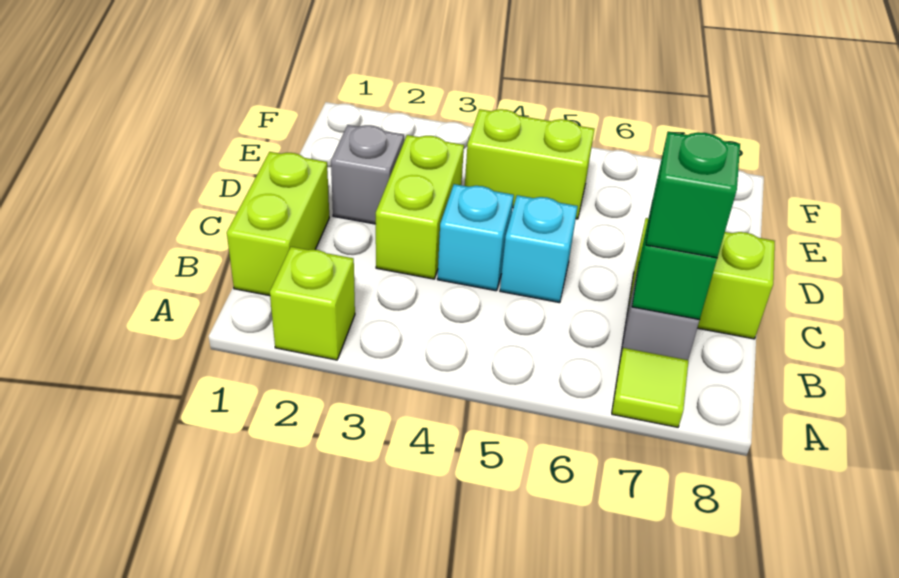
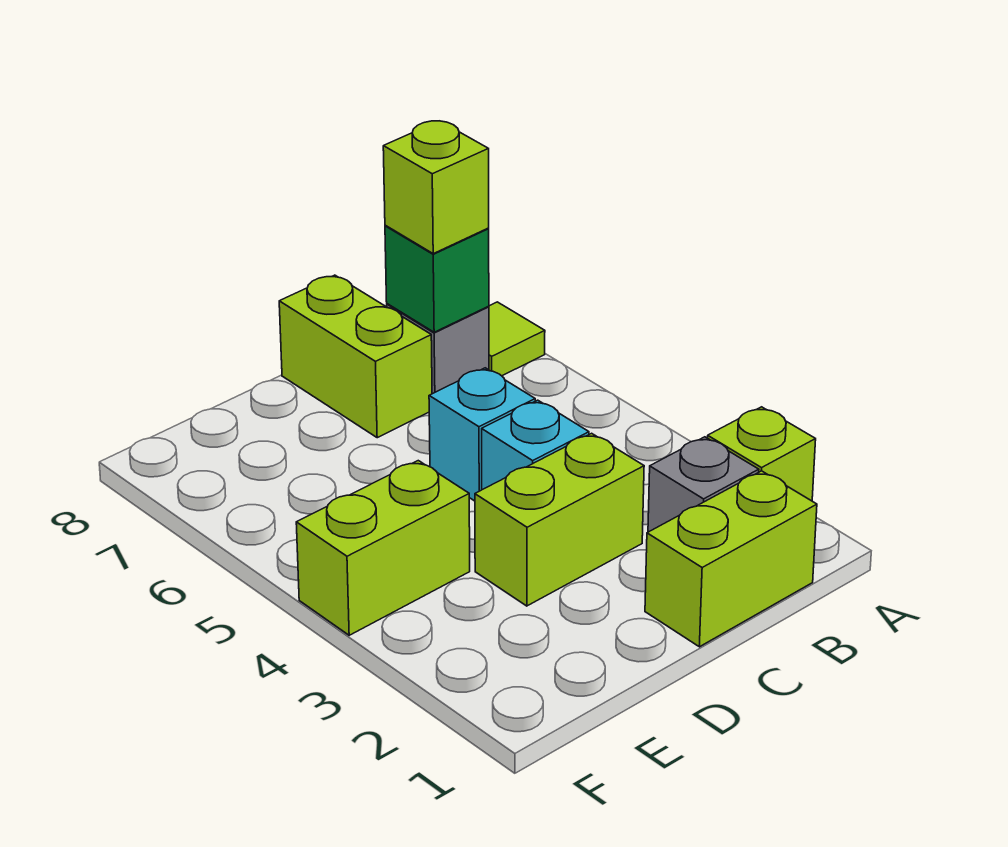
green brick B7 level 3 -> lime brick B7 level 3
grey brick D2 level 1 -> grey brick B2 level 1
lime brick E4:E5 level 1 -> lime brick E4:F4 level 1

